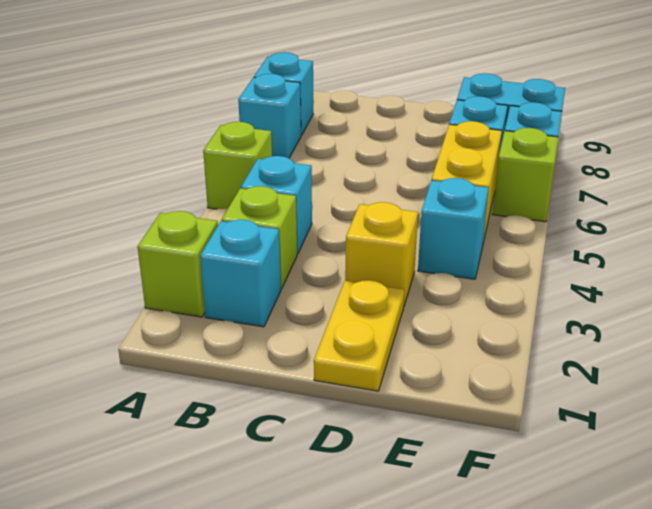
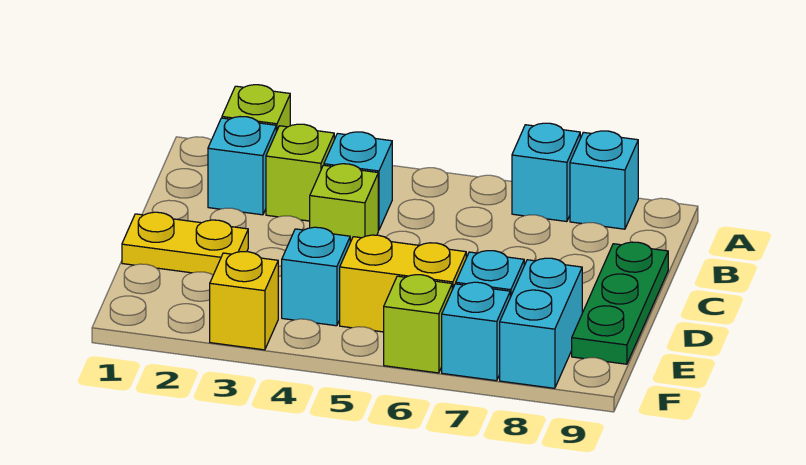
lime brick A5 level 1 -> lime brick C4 level 1
none -> green plate C9:E9 level 1
yellow brick D3 level 1 -> yellow brick F3 level 1

